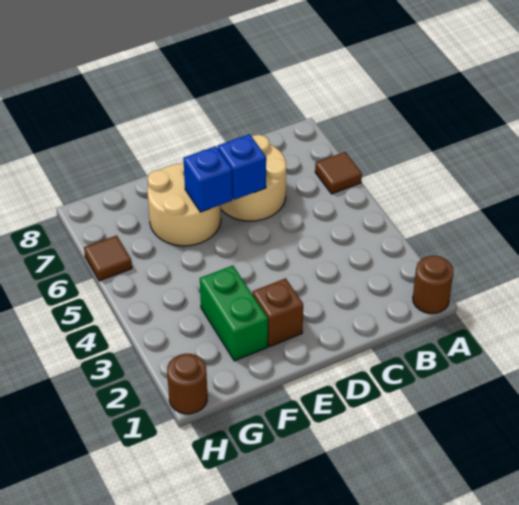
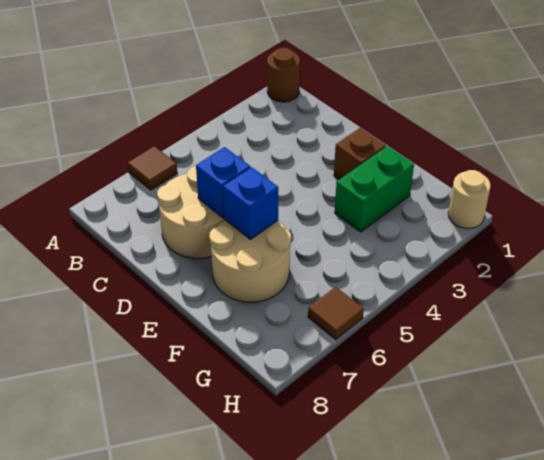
brown round brick H1 level 1 -> tan round brick H1 level 1

